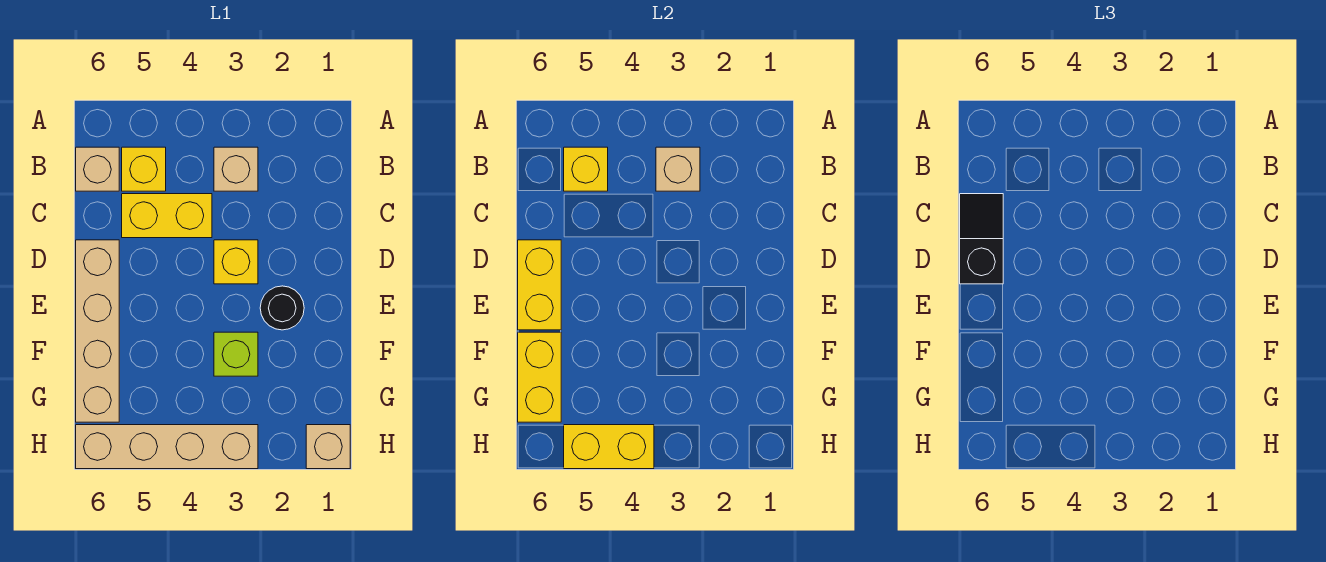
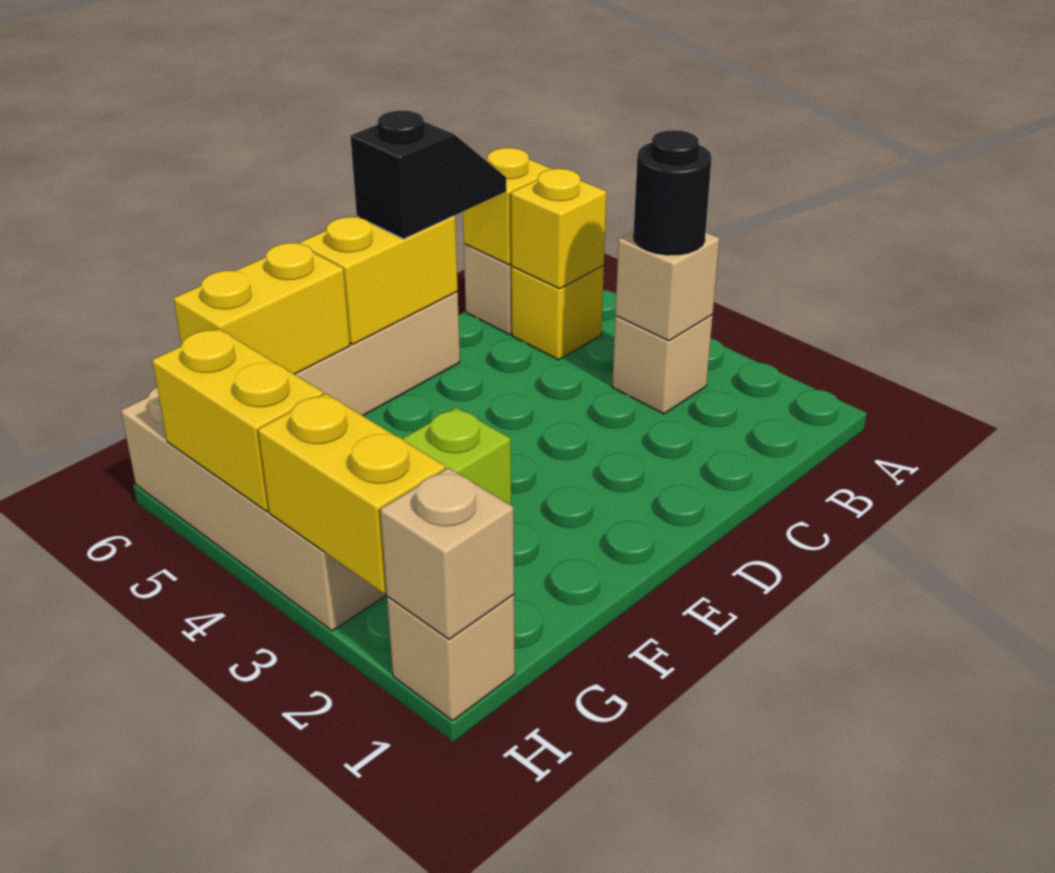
yellow brick C4:C5 level 1 -> yellow brick H2:H3 level 2
yellow brick D3 level 1 -> yellow brick B6 level 2
black round brick E2 level 1 -> black round brick B3 level 3
none -> tan brick H1 level 2

